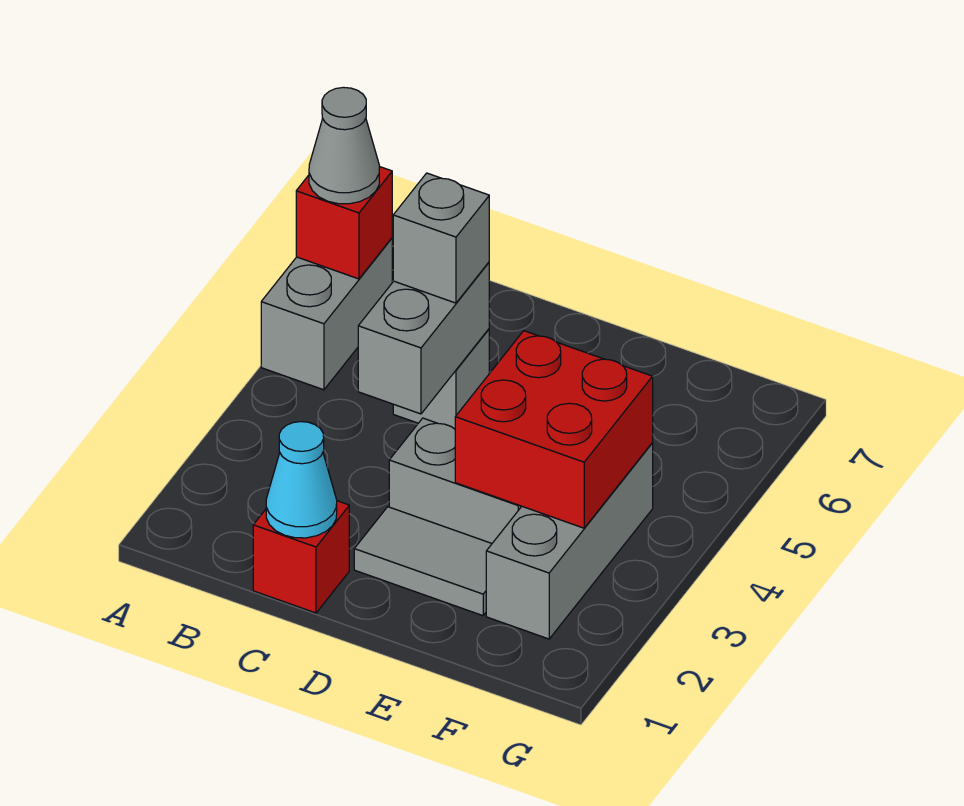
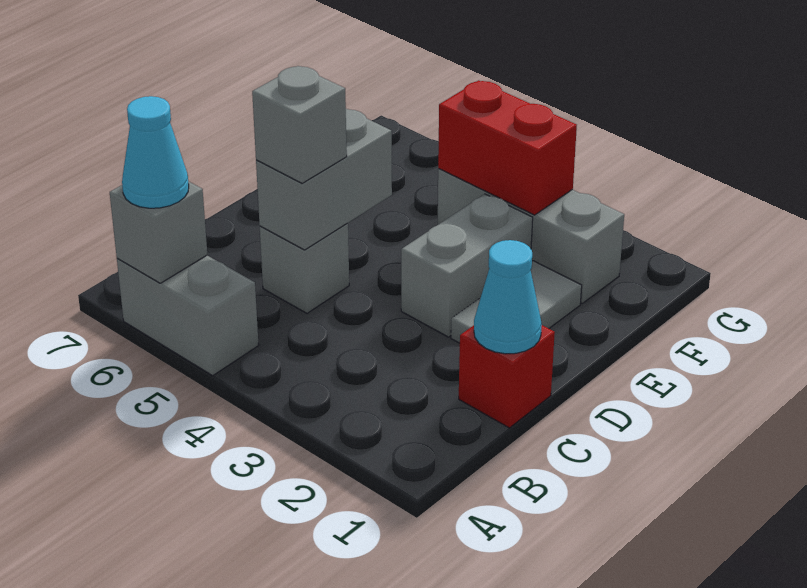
red brick A6 level 2 -> grey brick A6 level 2
grey cone A6 level 3 -> cyan cone A6 level 3
grey brick C4:C5 level 2 -> grey brick C5:D5 level 2
red brick E3:F4 level 2 -> red brick F3:F4 level 2

